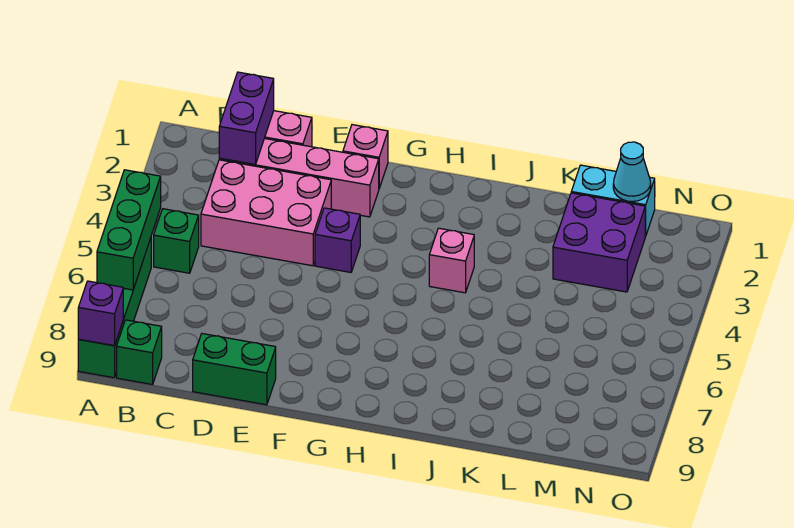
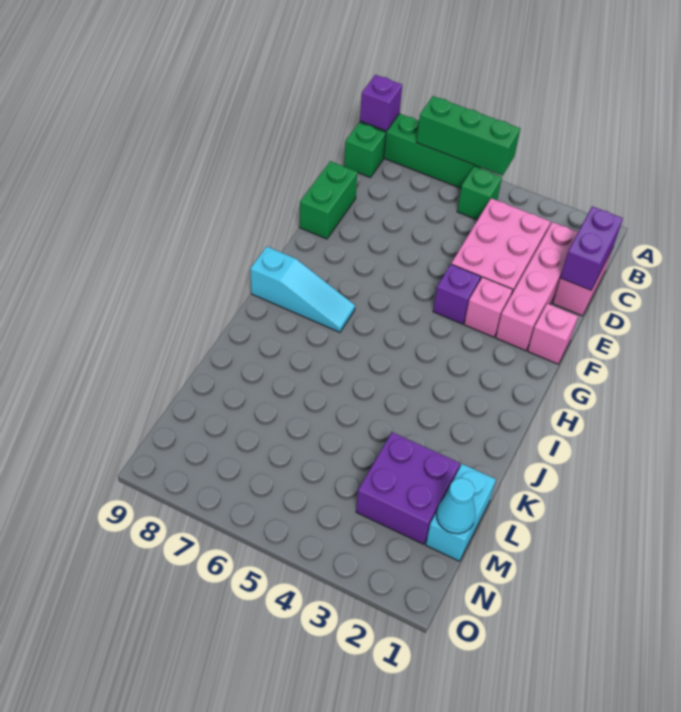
purple brick C1:C2 level 2 -> purple brick C1:D1 level 2
none -> cyan slope H7:H9 level 1 top 9
pink brick I4 level 1 -> pink brick F3 level 1

